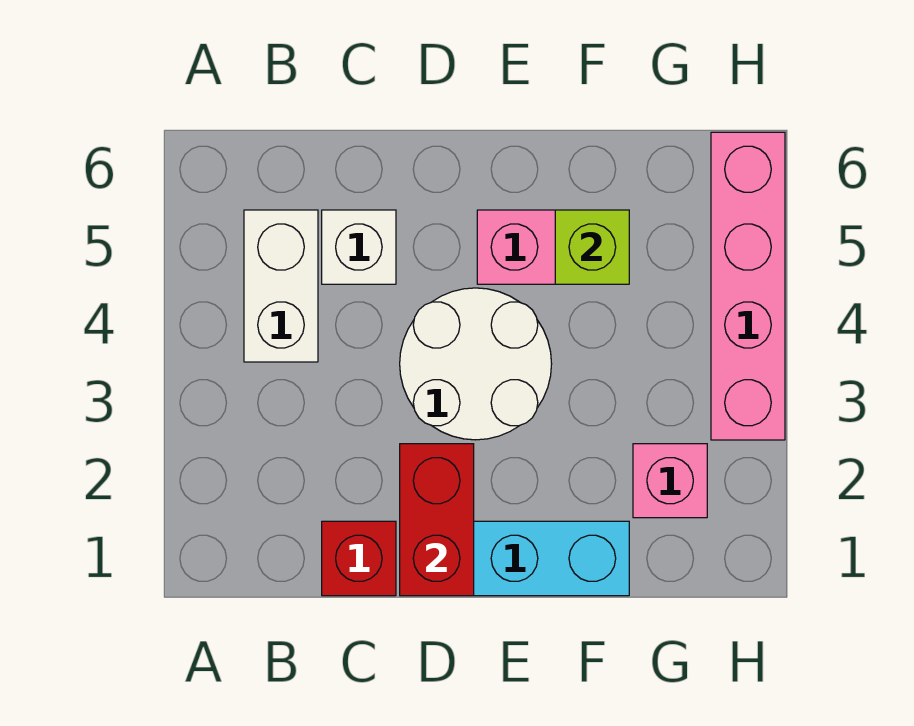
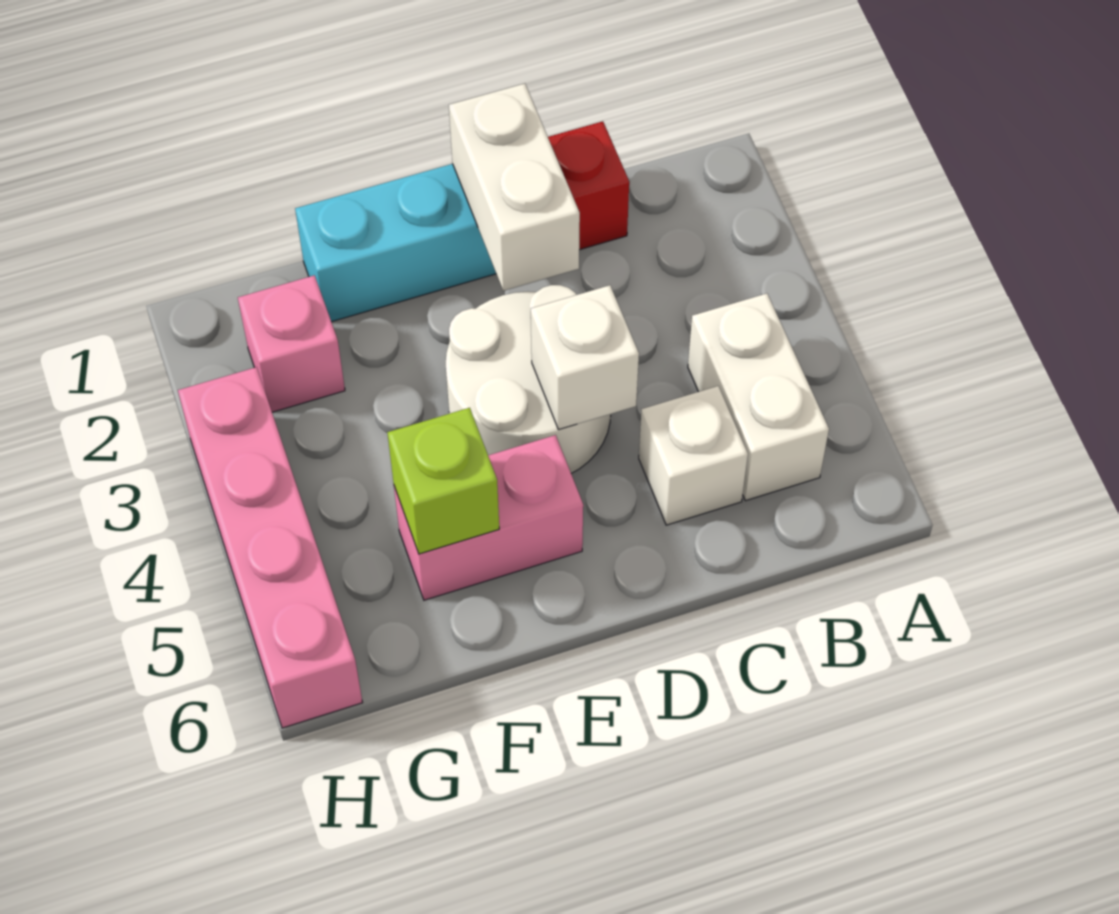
red brick D1:D2 level 2 -> white brick D1:D2 level 2
none -> white brick D4 level 2

